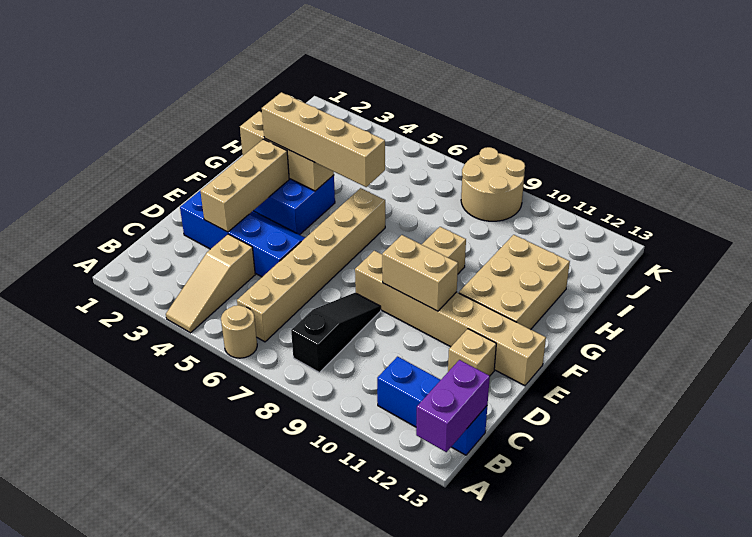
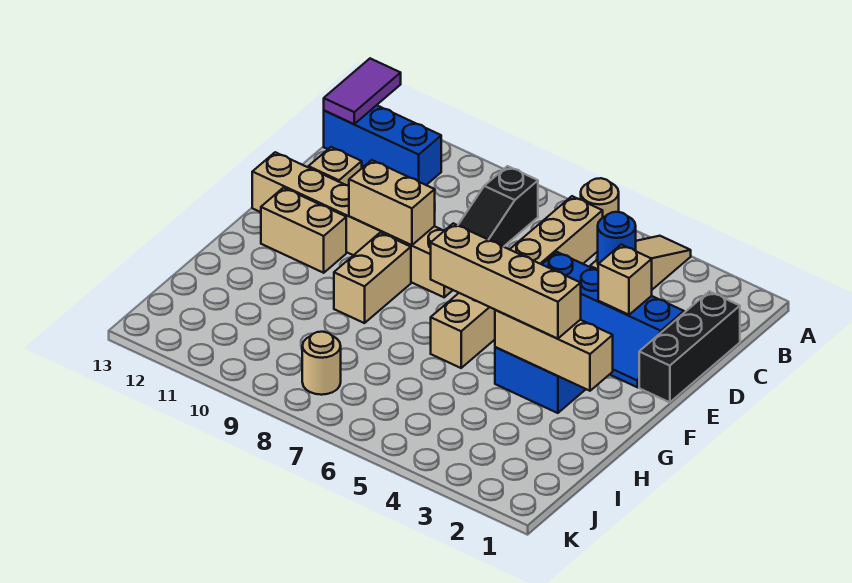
purple brick A13:B13 level 2 -> purple tile A13:B13 level 2
none -> black brick C1:E1 level 1
none -> blue round brick C4 level 2
tan brick D3:F3 level 2 -> tan brick D3 level 2
tan brick F11:H12 level 1 -> tan brick F11:F12 level 1
tan round brick J8:K9 level 1 -> tan round brick J8 level 1

